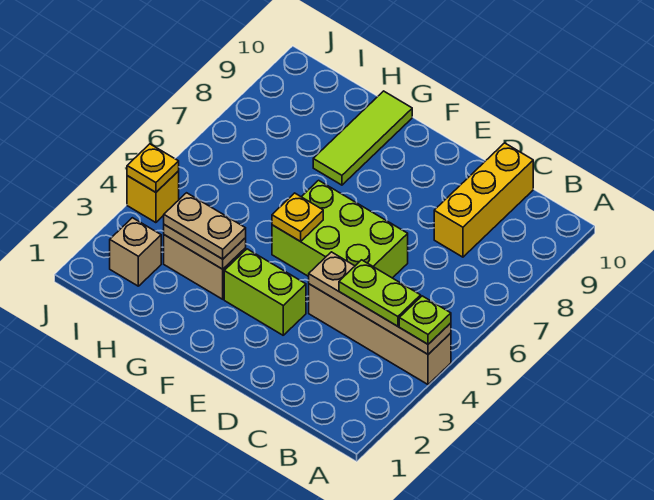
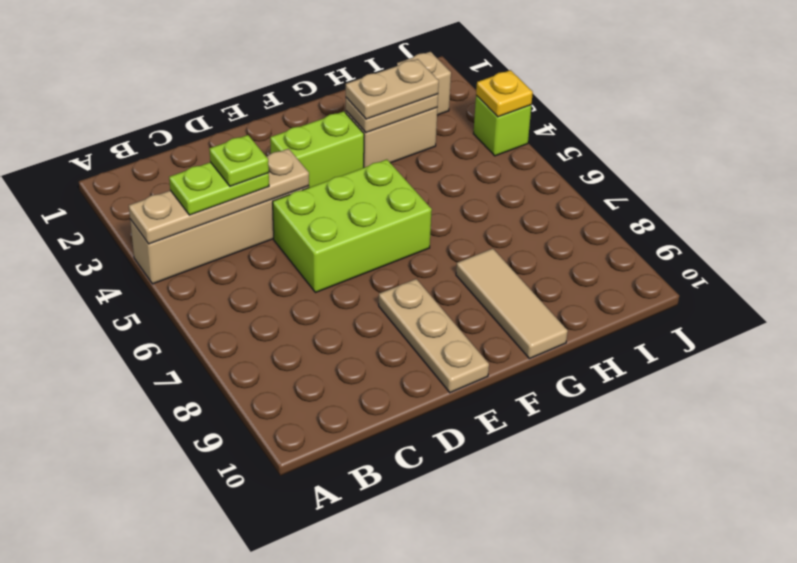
lime plate A4 level 3 -> lime plate C4 level 4
yellow brick C8:C10 level 1 -> none
none -> tan plate E8:E10 level 1
yellow plate F5 level 2 -> none
lime tile G8:G10 level 1 -> tan tile G8:G10 level 1
yellow brick J4 level 1 -> lime brick J4 level 1

